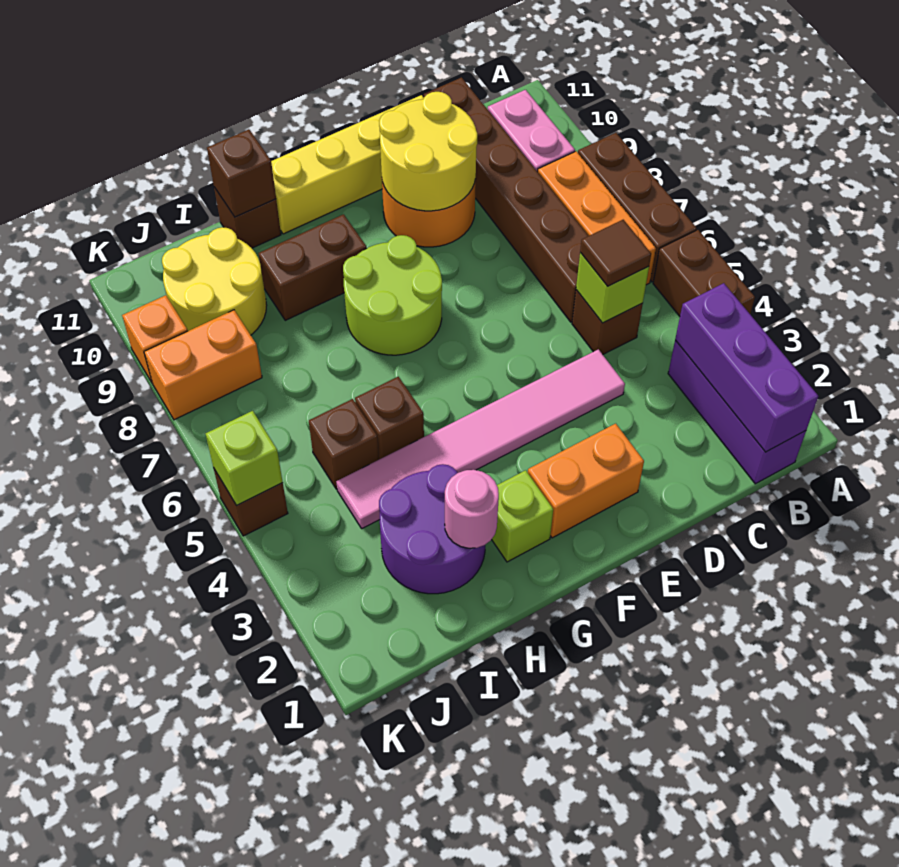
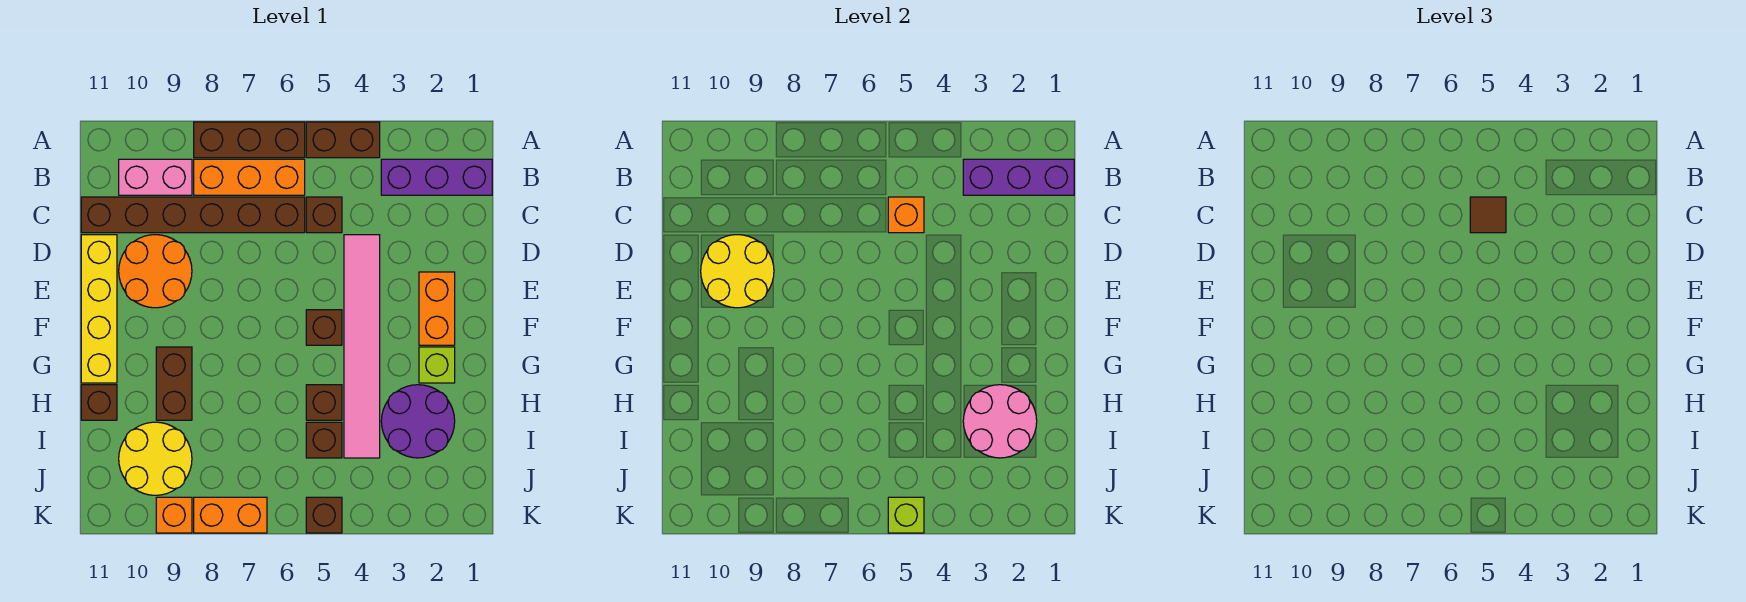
lime brick C5 level 2 -> orange brick C5 level 2
lime round brick F7:G8 level 1 -> none
pink round brick H2 level 2 -> pink round brick H2:I3 level 2
brown brick H11 level 2 -> brown brick F5 level 1
orange brick J8:K8 level 1 -> orange brick K7:K8 level 1

